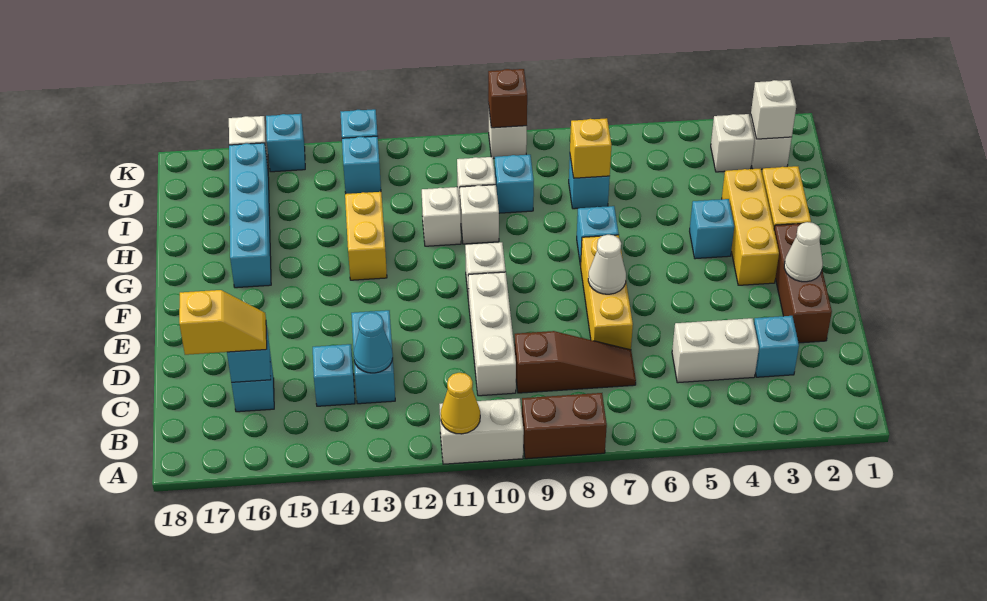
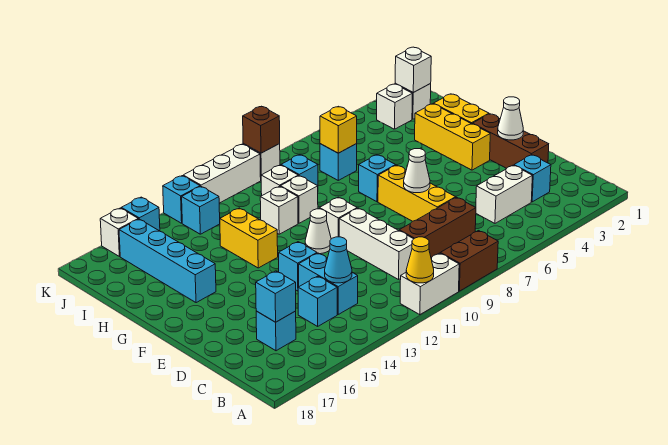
brown slope C7:C9 level 1 top 9 -> brown brick C7:C9 level 1
yellow slope C16:C17 level 3 top 17 -> none
none -> white cone F11 level 1
cyan brick G4 level 1 -> cyan brick E13 level 1
none -> white brick K10:K12 level 1

